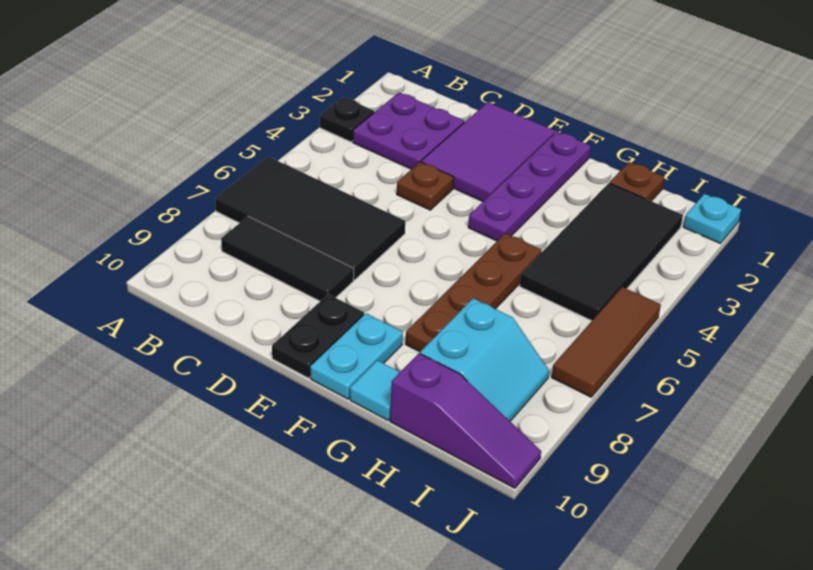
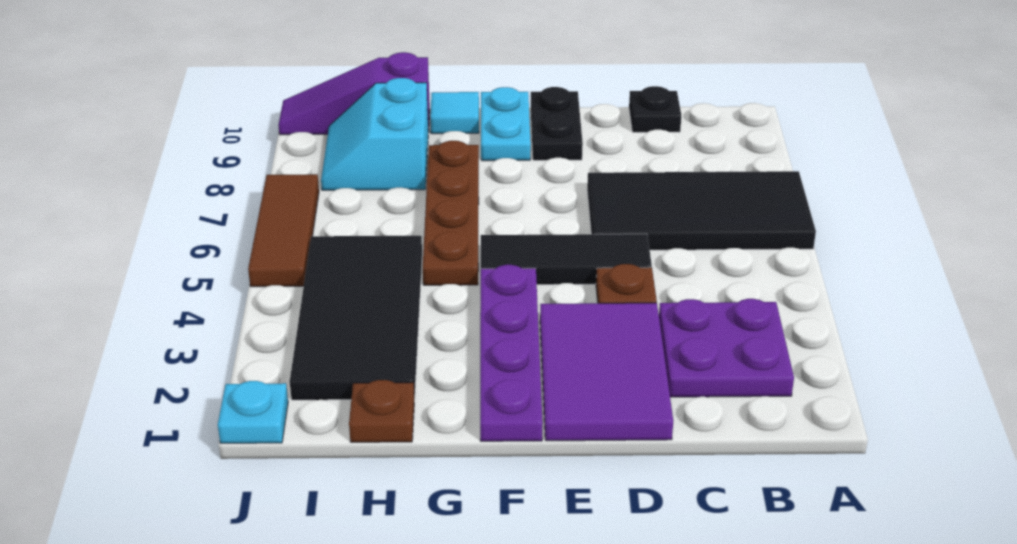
black plate A3 level 1 -> black plate C10 level 1
black tile B8:D8 level 1 -> black tile D5:F5 level 1

